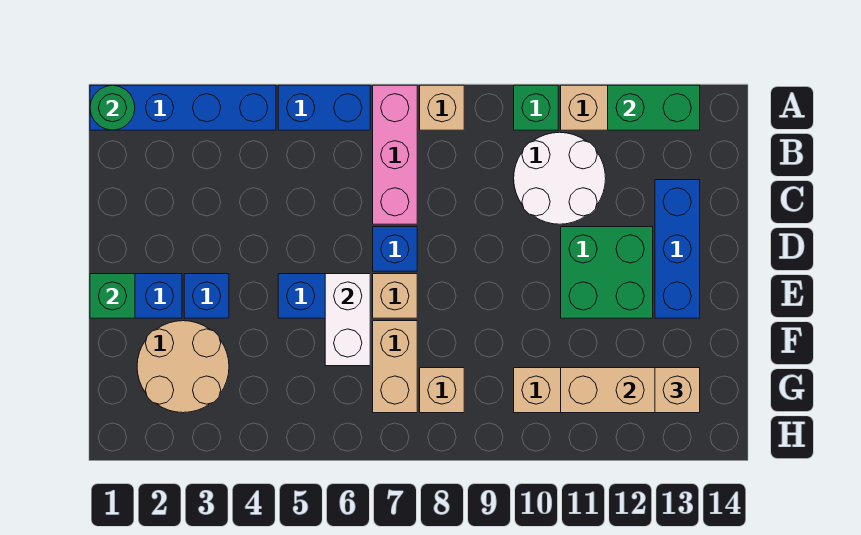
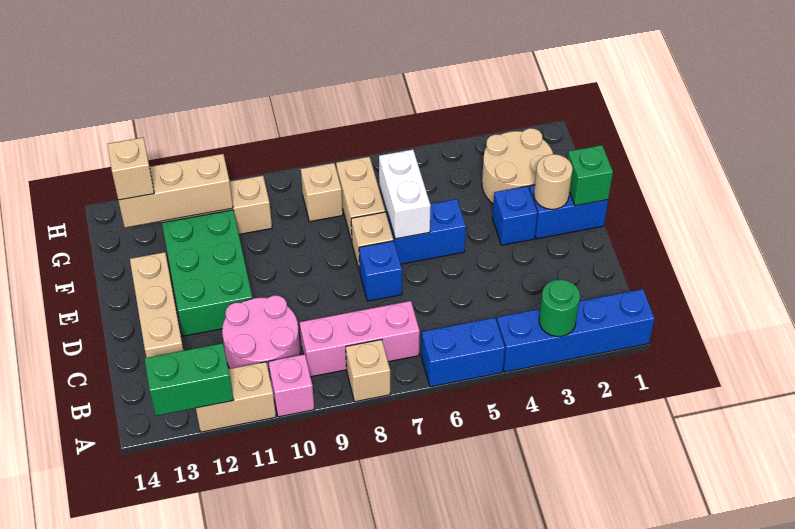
green round brick A1 level 2 -> green round brick A3 level 2
pink brick A7:C7 level 1 -> pink brick B7:B9 level 1
green brick A10 level 1 -> pink brick A10 level 1
white round brick B10:C11 level 1 -> pink round brick B10:C11 level 1
blue brick C13:E13 level 1 -> tan brick C13:E13 level 1
green brick D11:E12 level 1 -> green brick D11:F12 level 1
none -> tan round brick E2 level 2

